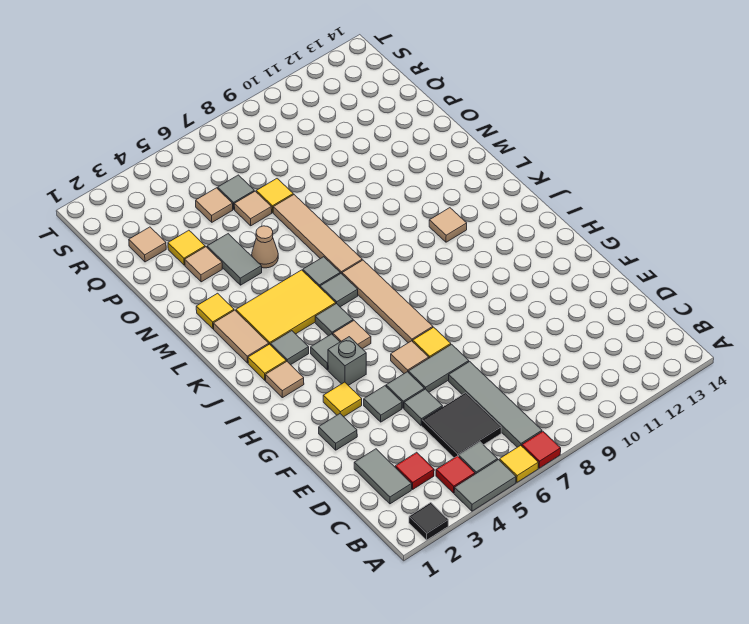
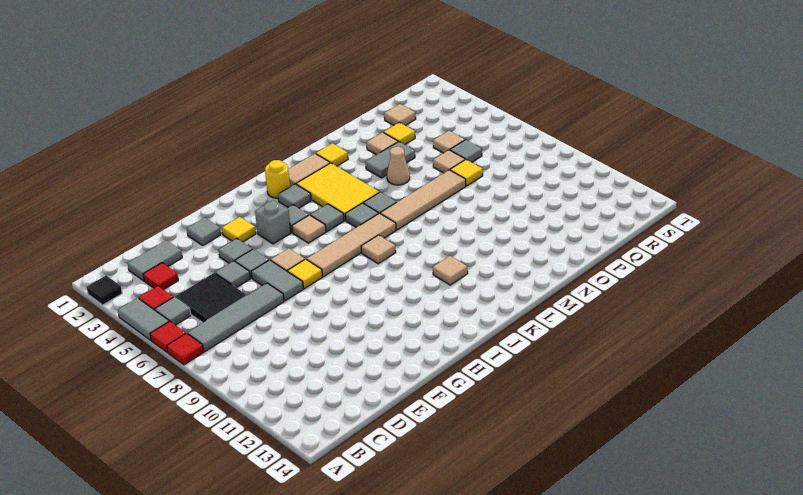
yellow tile A6 level 1 -> red tile A6 level 1
tan tile I2 level 1 -> tan tile J8 level 1
yellow tile J2 level 1 -> yellow round brick J2 level 1

